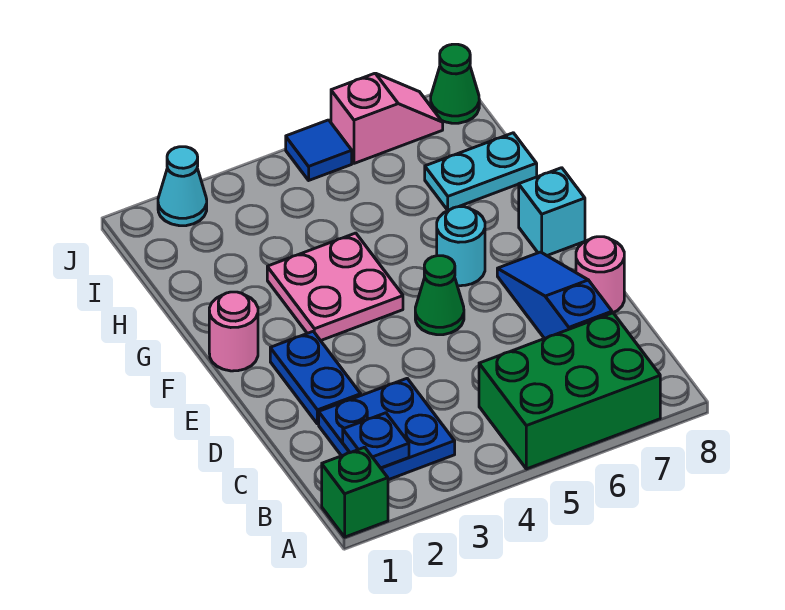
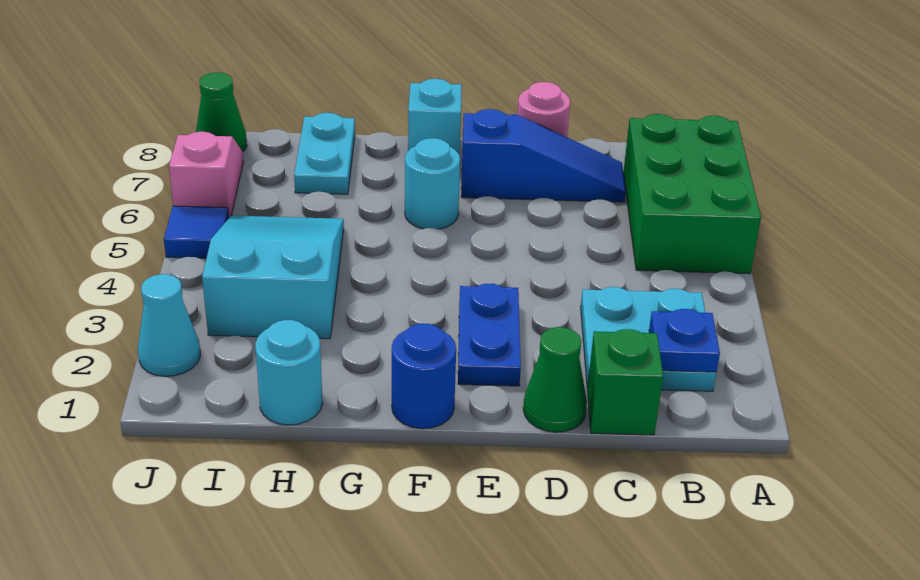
green brick A1 level 1 -> green brick C1 level 1
blue plate B2:C3 level 1 -> cyan plate B2:C3 level 1
blue slope C7:E7 level 1 top C -> blue slope C7:E7 level 1 top E
blue plate D2:E2 level 1 -> blue plate E2:E3 level 1
green cone E5 level 1 -> green cone D1 level 1
pink round brick F1 level 1 -> blue round brick F1 level 1
pink plate F3:G4 level 1 -> none
none -> cyan round brick H1 level 1
none -> cyan slope H3:I5 level 1 top 3

